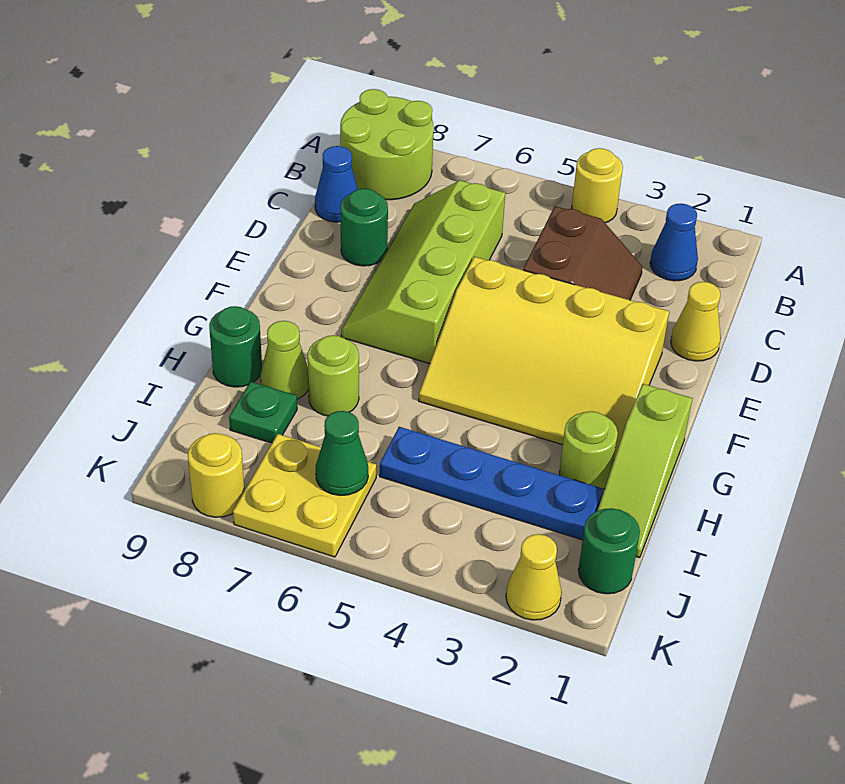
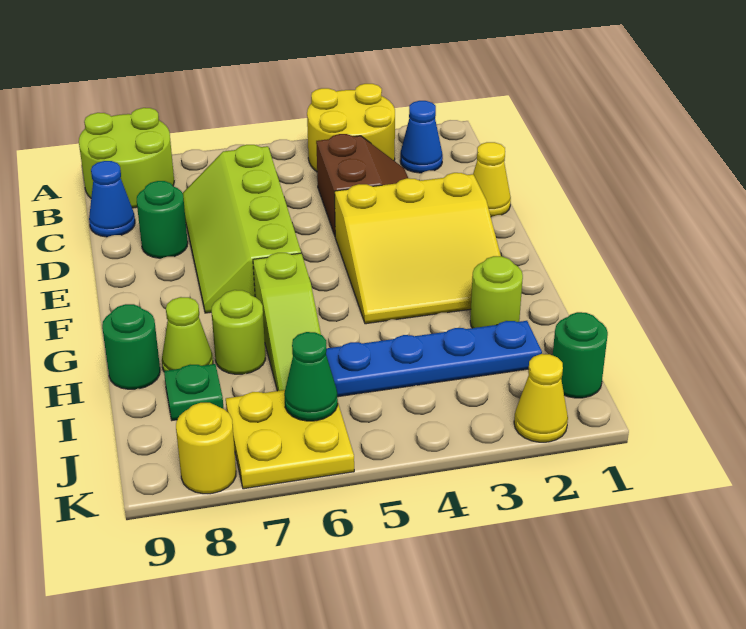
yellow round brick A4 level 1 -> yellow round brick A3:B4 level 1
yellow slope E2:G5 level 1 top E -> yellow slope E2:G4 level 1 top E
lime slope G1:I1 level 1 top G -> lime slope G6:I6 level 1 top G

